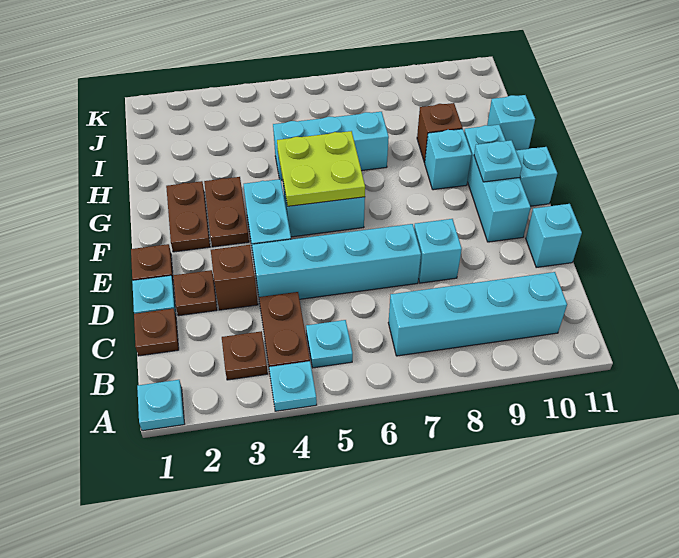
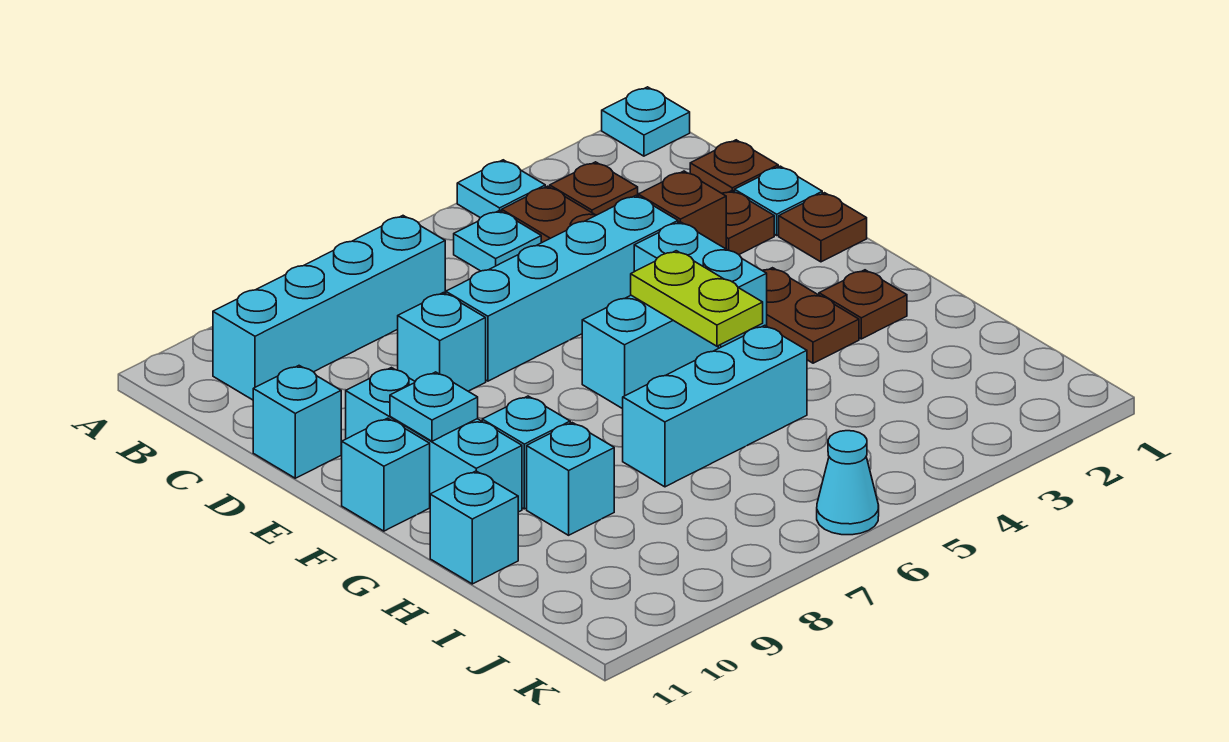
brown plate F2:G2 level 1 -> brown plate G2 level 1
lime plate F5:G6 level 2 -> lime plate F5:G5 level 2
brown brick H9 level 1 -> cyan brick H9 level 1
none -> cyan cone K6 level 1

